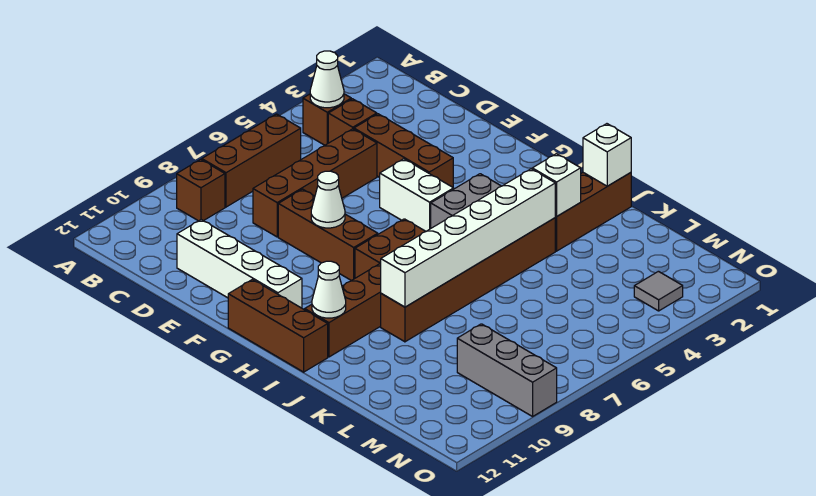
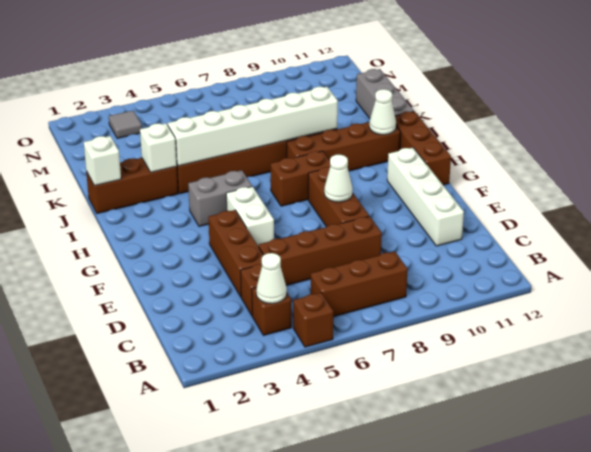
brown brick B9 level 1 -> brown brick A5 level 1
grey brick M9:O9 level 1 -> grey brick J12:L12 level 1

